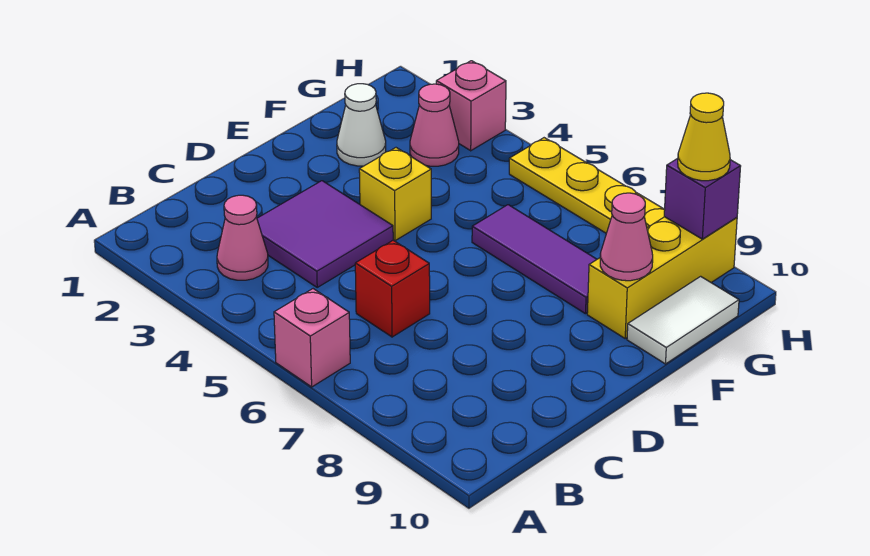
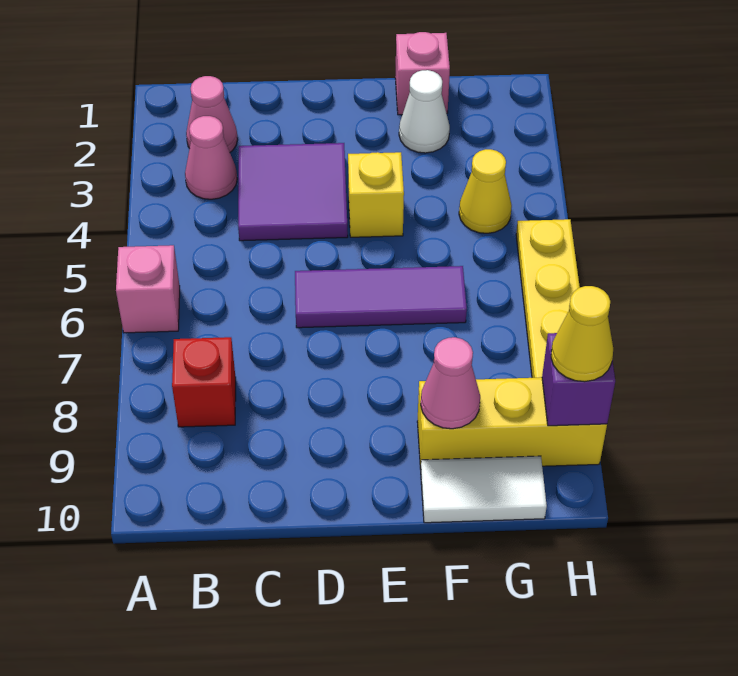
red brick C6 level 1 -> red brick B8 level 1
purple tile F6:F8 level 1 -> purple tile D6:F6 level 1
pink cone G3 level 1 -> pink cone B2 level 1
none -> yellow cone G4 level 1
pink brick H3 level 1 -> pink brick F1 level 1

